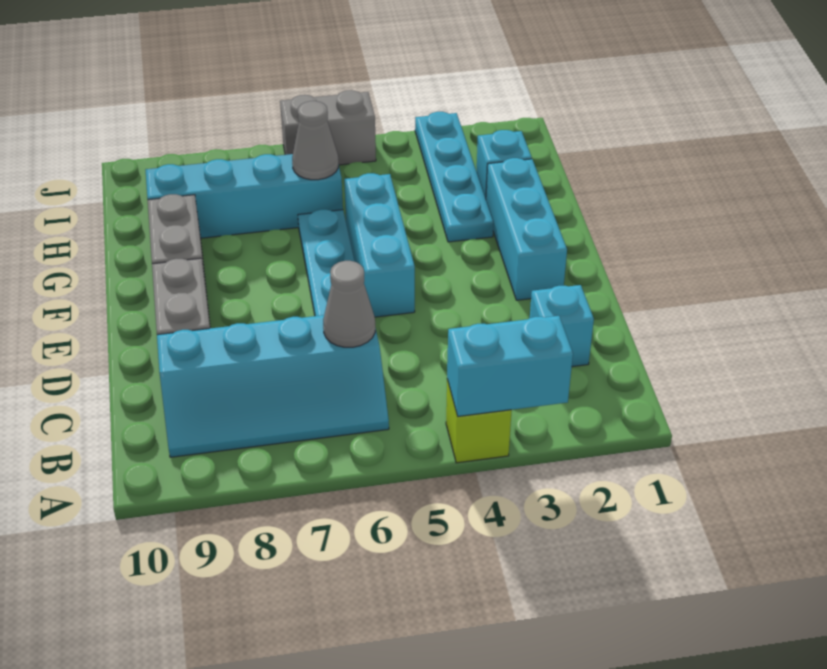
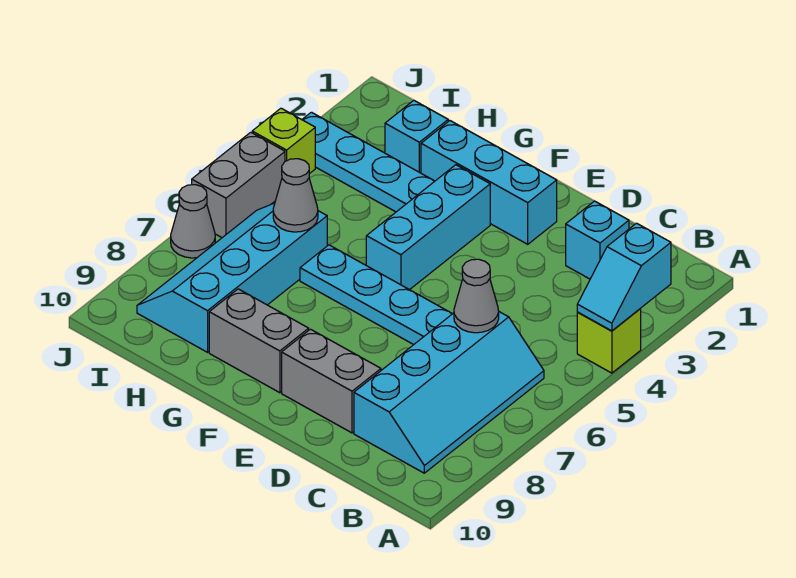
cyan brick A3:A4 level 2 -> cyan slope A3:A4 level 2 top 3
cyan brick E5:G5 level 1 -> cyan brick F3:F5 level 1
none -> lime brick J4 level 1
none -> grey cone J7 level 1

